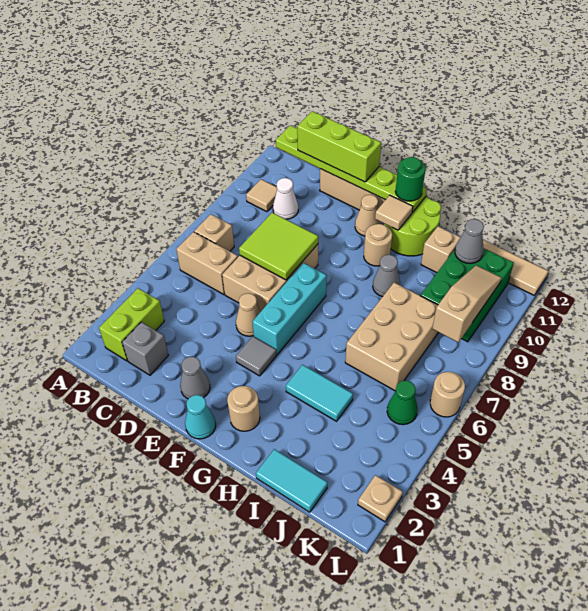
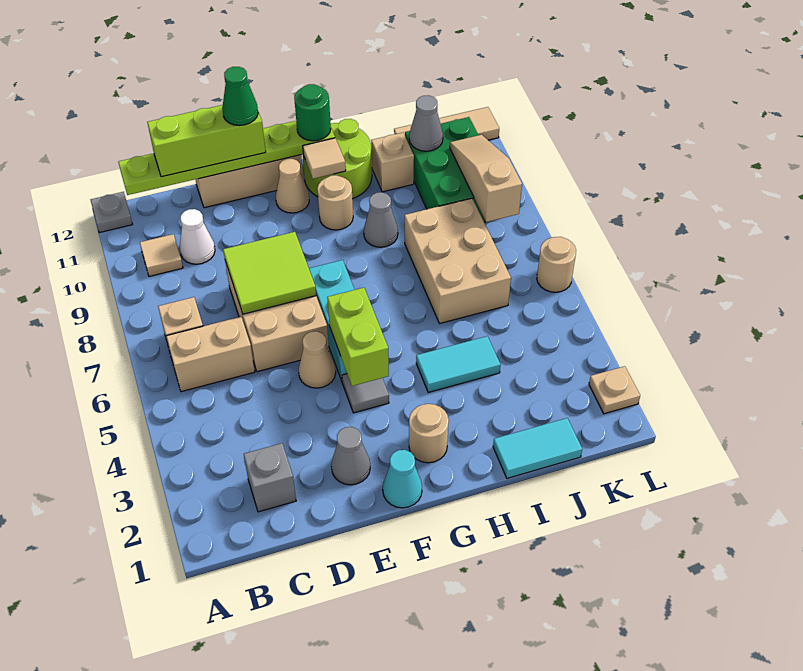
none -> grey plate A12 level 1
lime brick B2:B3 level 1 -> lime brick F4:F5 level 2
green cone K5 level 1 -> green cone E12 level 4

